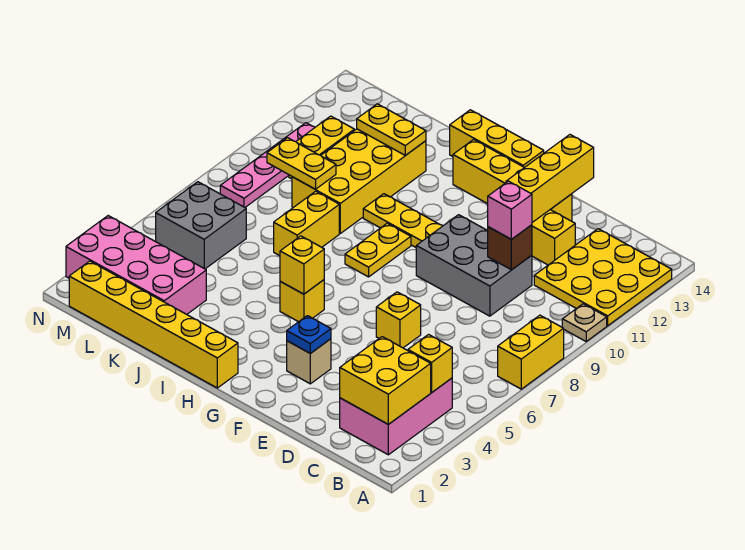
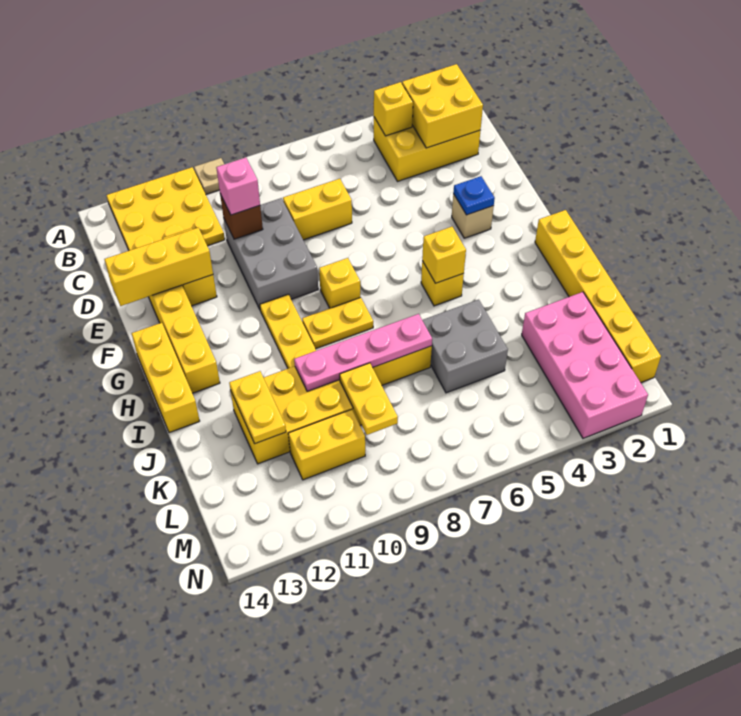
yellow brick A7:A8 level 1 -> yellow brick D7:D8 level 1
pink brick B2:C4 level 1 -> yellow brick B2:C4 level 1
yellow brick E6 level 1 -> yellow brick G8 level 1
grey brick L5:M6 level 1 -> grey brick J5:K6 level 1
pink plate M8:M11 level 1 -> pink plate J7:J10 level 2

